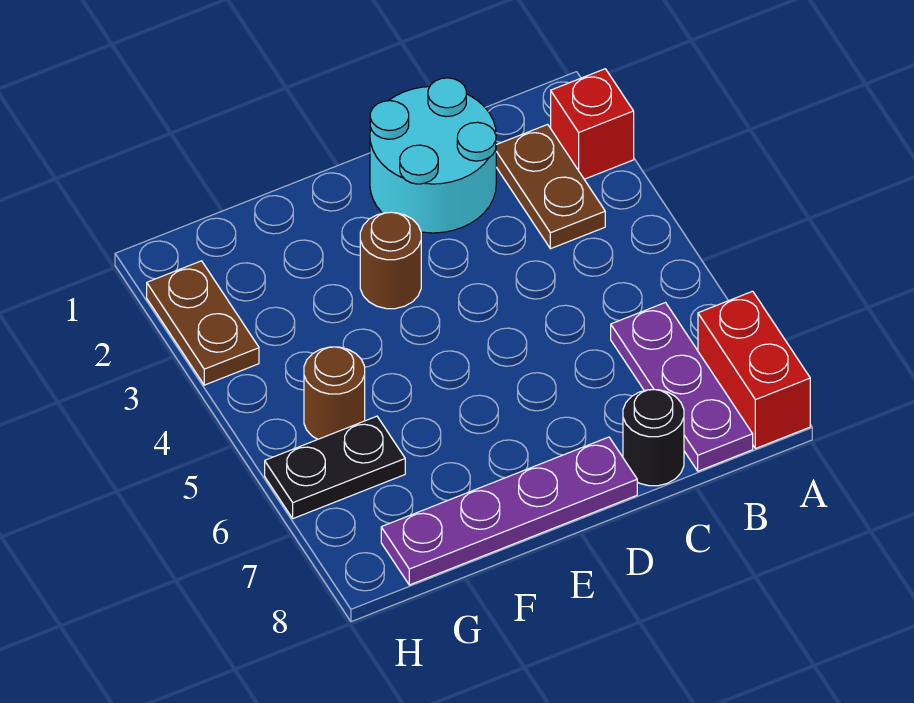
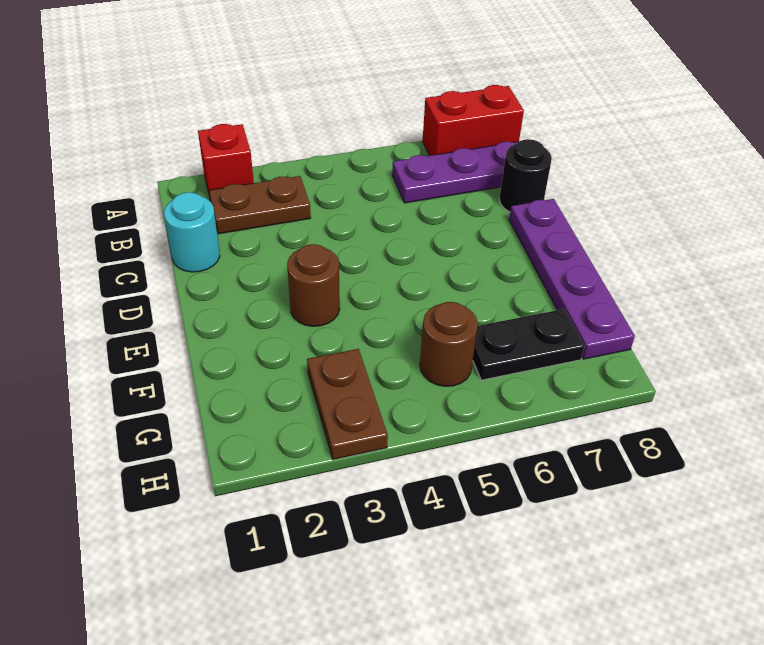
cyan round brick C1:D2 level 1 -> cyan round brick C1 level 1
black plate G6:H6 level 1 -> black plate G6:G7 level 1
brown plate H2:H3 level 1 -> brown plate G3:H3 level 1

